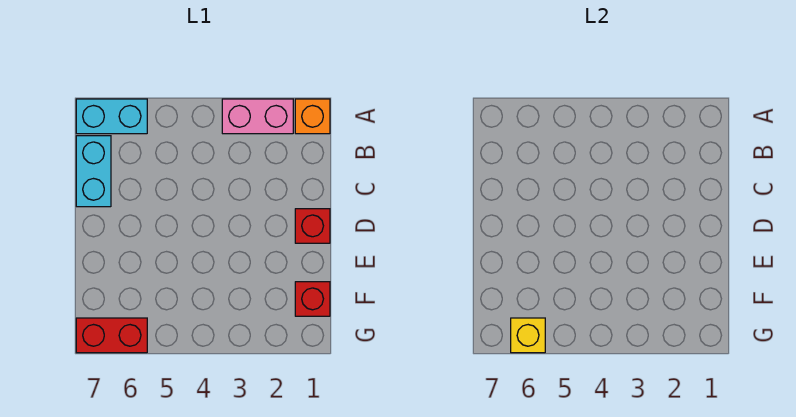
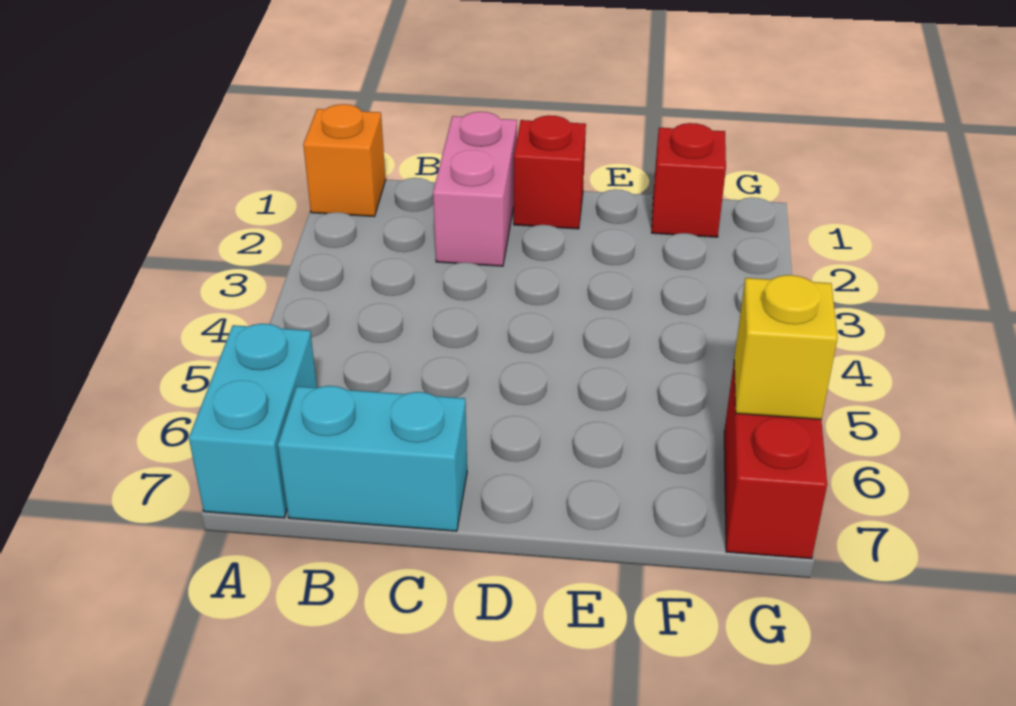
pink brick A2:A3 level 1 -> pink brick C1:C2 level 1

